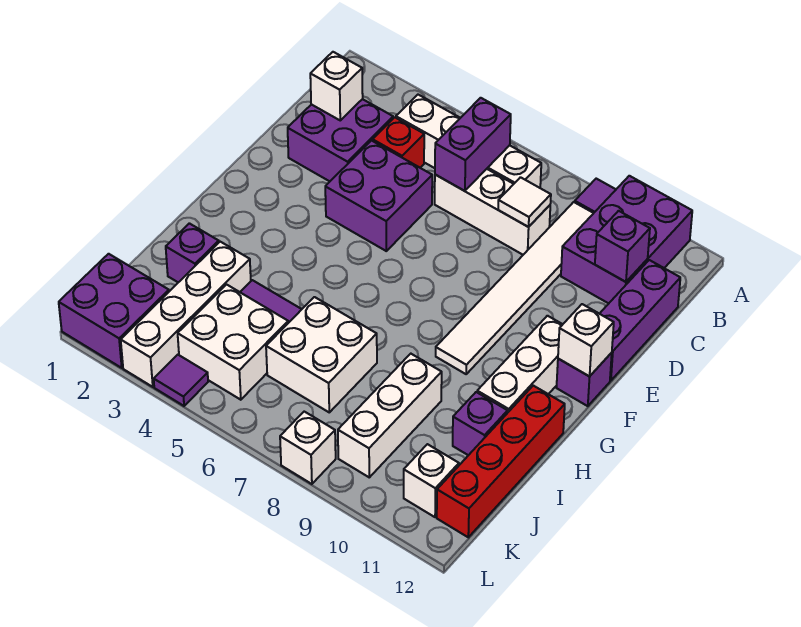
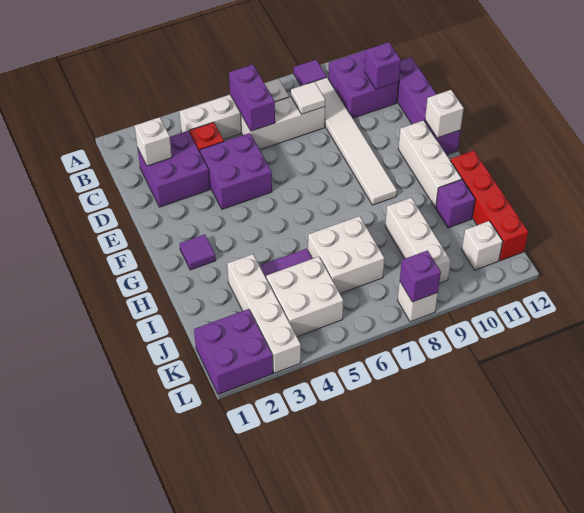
purple brick A10:C11 level 1 -> purple brick B10:C11 level 1
purple brick I2 level 1 -> purple brick L8 level 2
purple tile L4 level 1 -> purple tile G2 level 1

